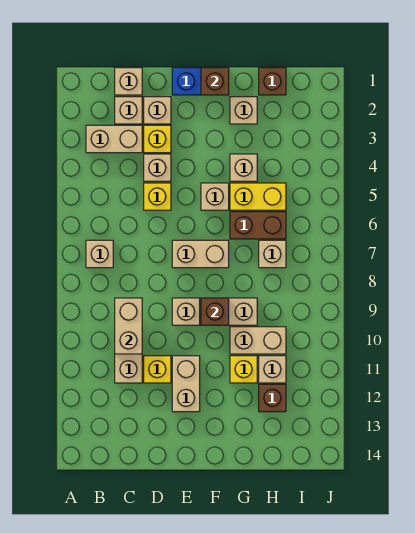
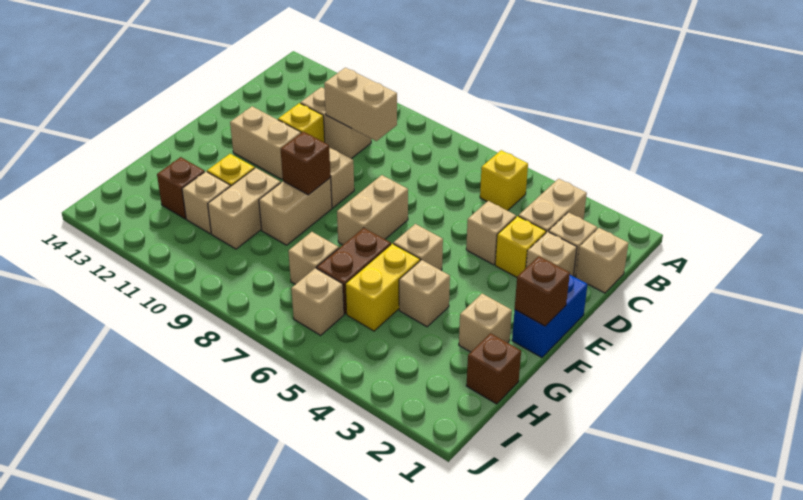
tan brick B7 level 1 -> tan brick I6 level 1
yellow brick D5 level 1 -> yellow brick B5 level 1

